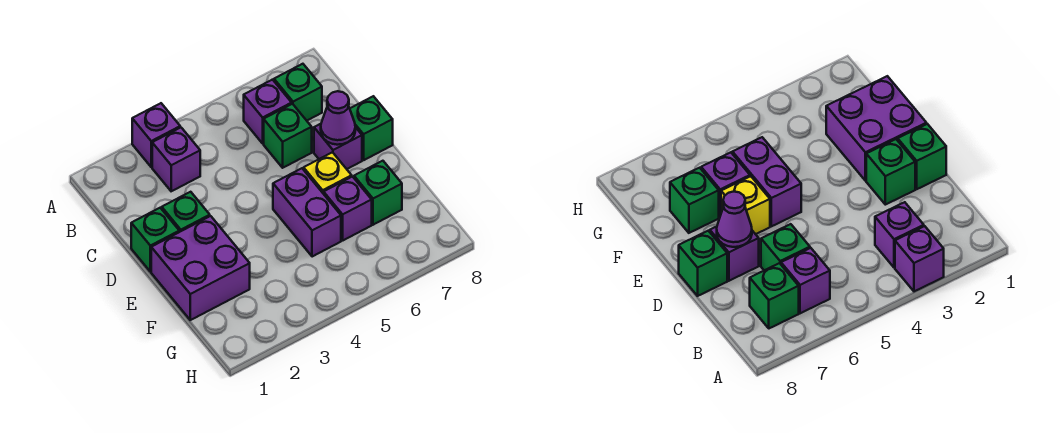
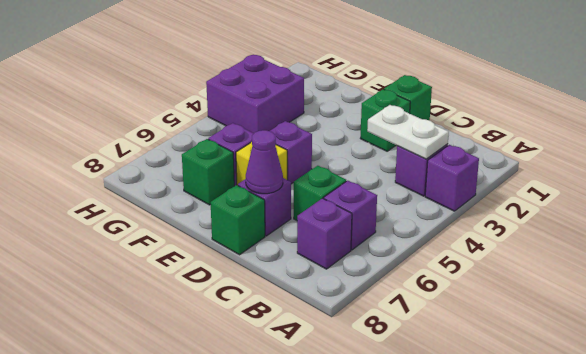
none -> white plate B3:C3 level 2
green brick B7 level 1 -> purple brick B7 level 1
purple brick E1:F2 level 1 -> purple brick G3:H4 level 1
purple brick E5:F5 level 1 -> purple brick E5 level 1

